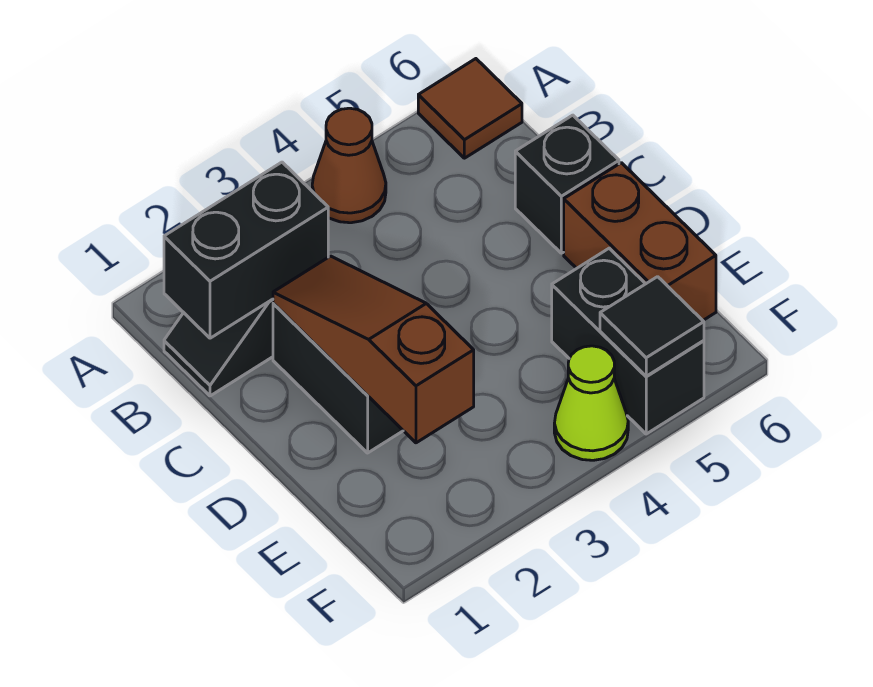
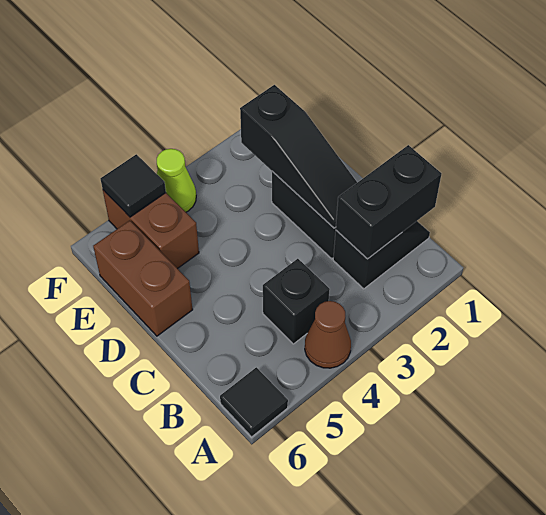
brown tile A6 level 1 -> black tile A6 level 1
brown slope C2:E2 level 2 top E -> black slope C2:E2 level 2 top E
black brick C6 level 1 -> black brick B4 level 1
black brick E5:F5 level 1 -> brown brick E5:F5 level 1

